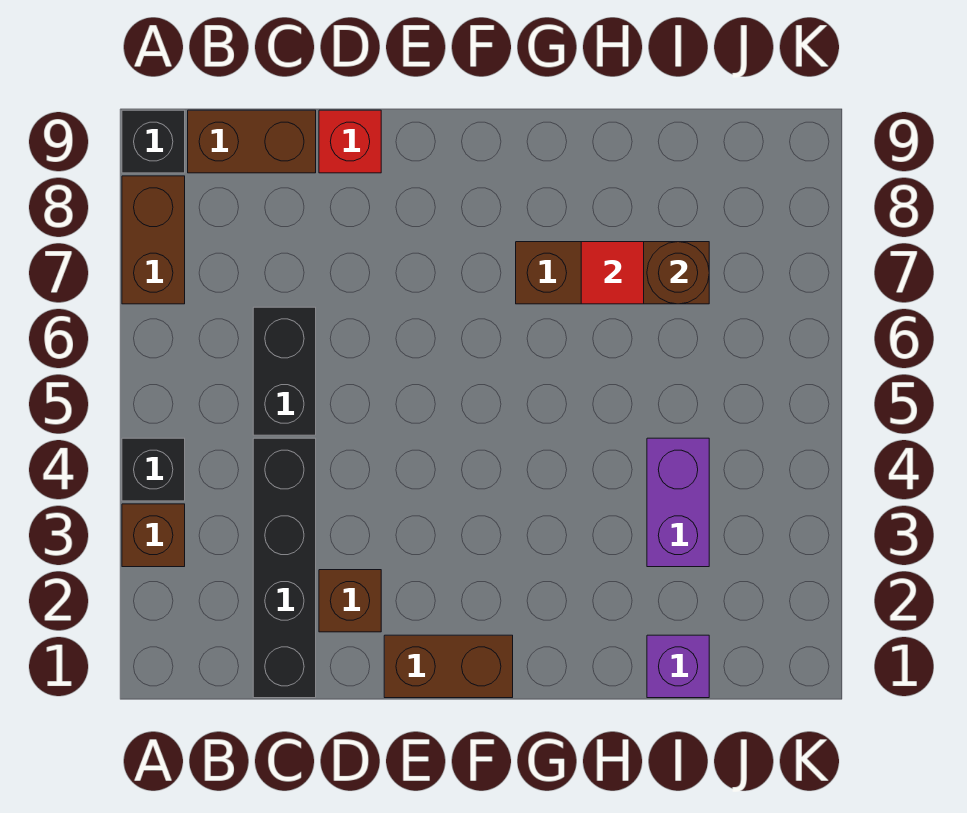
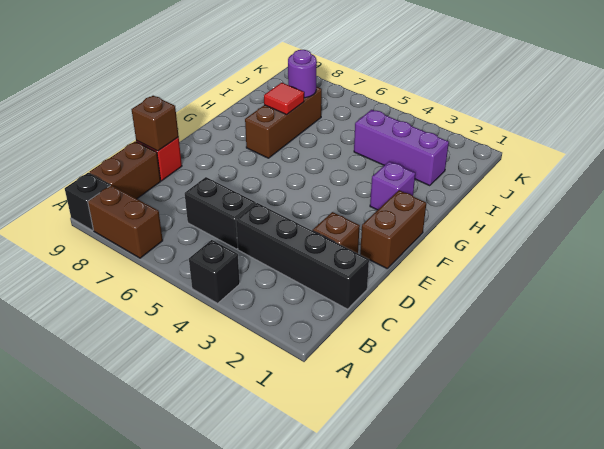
brown brick A3 level 1 -> brown brick D9 level 2
purple brick I1 level 1 -> purple brick G2 level 1
purple brick I3:I4 level 1 -> purple brick I2:I4 level 1
brown round brick I7 level 2 -> purple round brick I7 level 2

